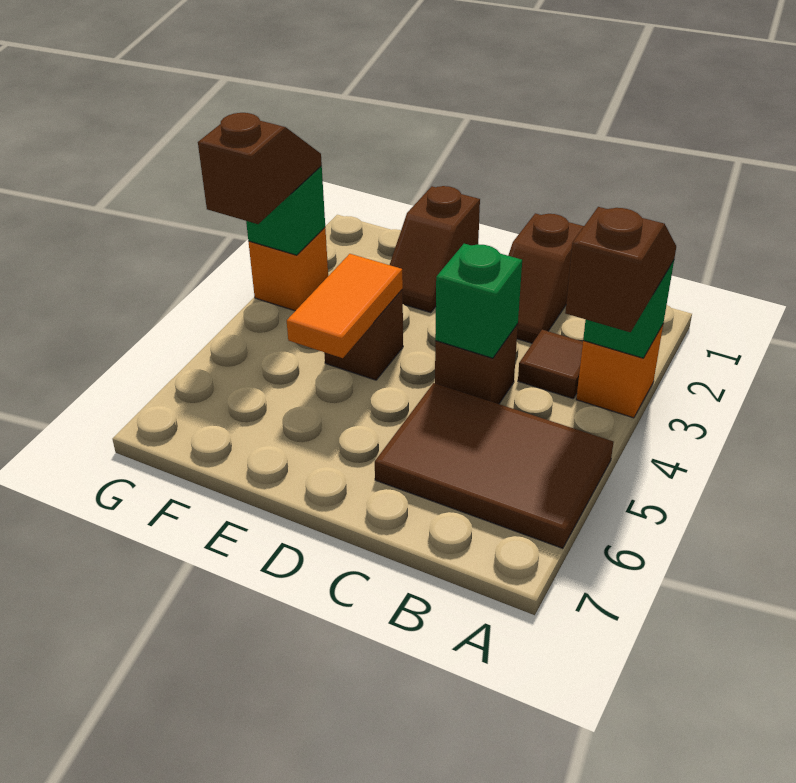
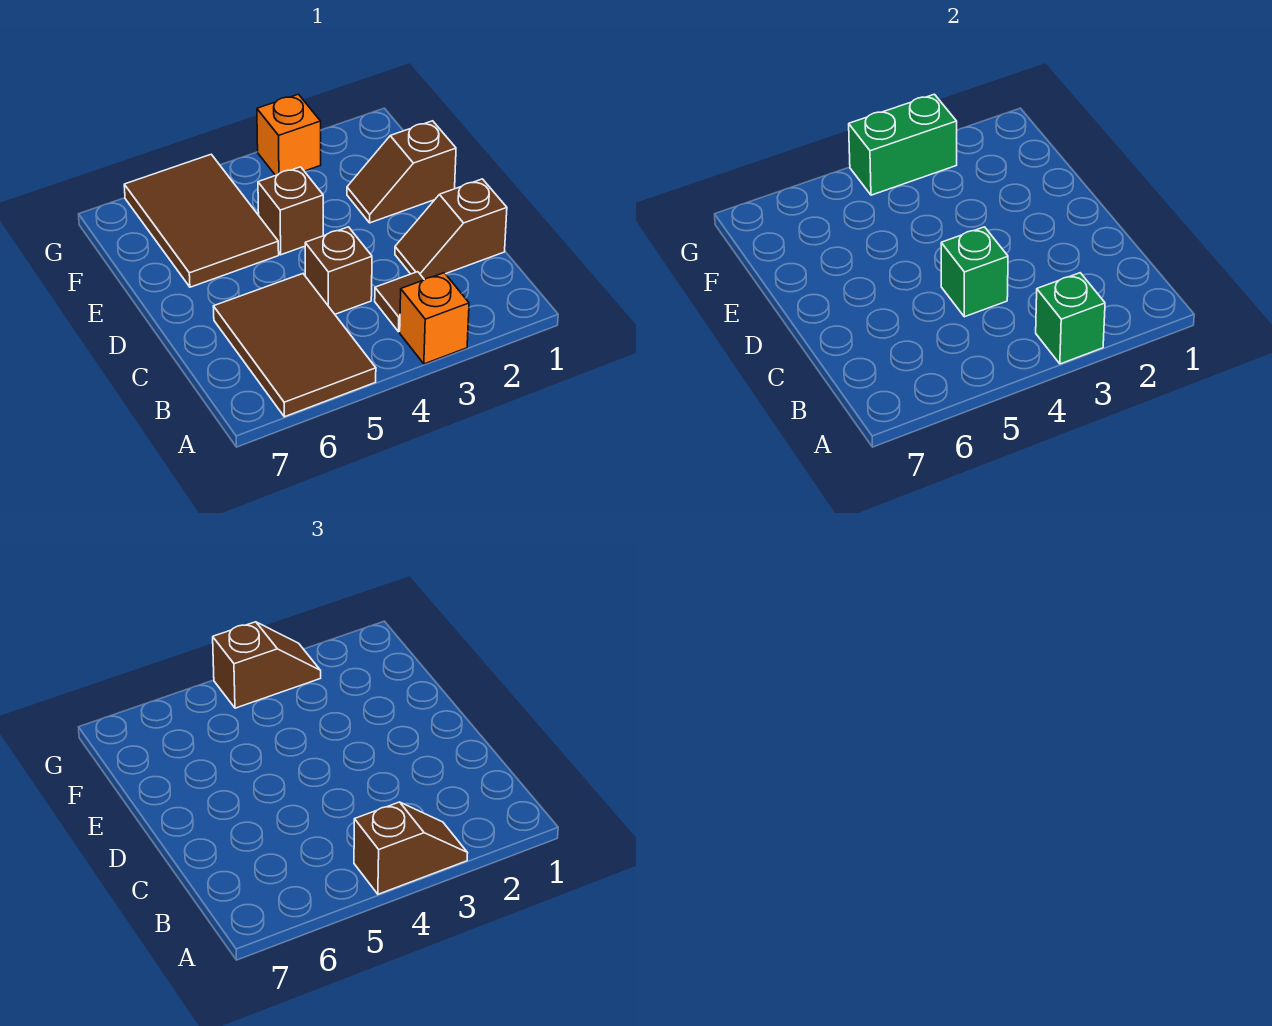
orange tile E4:E5 level 2 -> none
none -> brown tile E5:G6 level 1
green brick G3 level 2 -> green brick G3:G4 level 2

